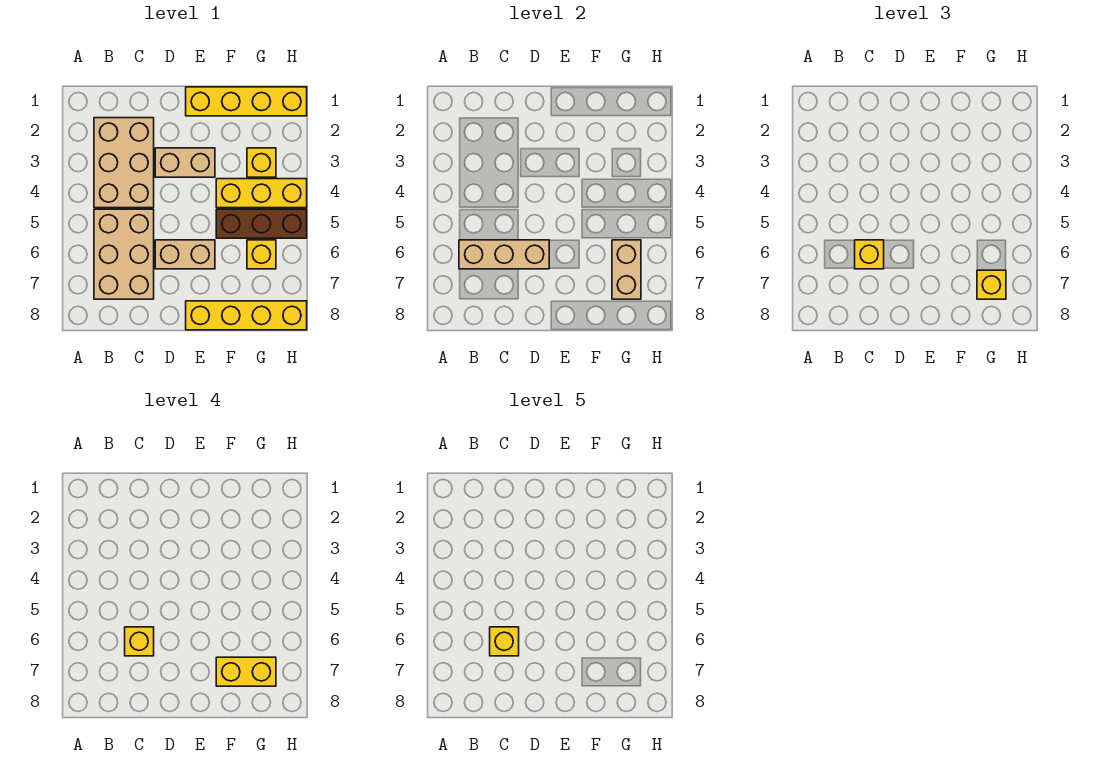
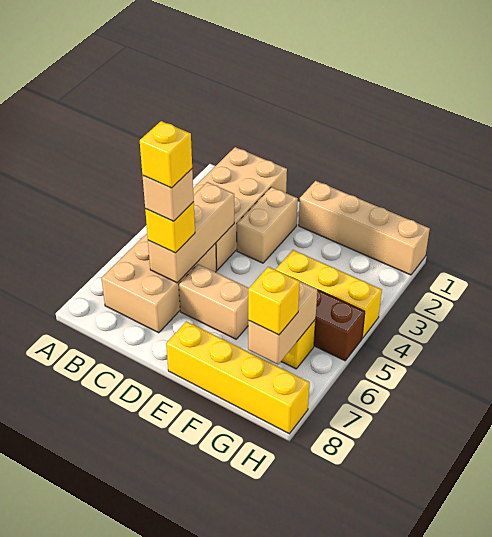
tan brick B2:C4 level 1 -> tan brick B1:C4 level 1
tan brick B6:D6 level 2 -> tan brick C4:C6 level 2
yellow brick C6 level 4 -> tan brick C6 level 4
tan brick D3:E3 level 1 -> tan brick D2:D3 level 1
yellow brick E1:H1 level 1 -> tan brick E1:H1 level 1
yellow brick F7:G7 level 4 -> none
yellow brick G3 level 1 -> none

